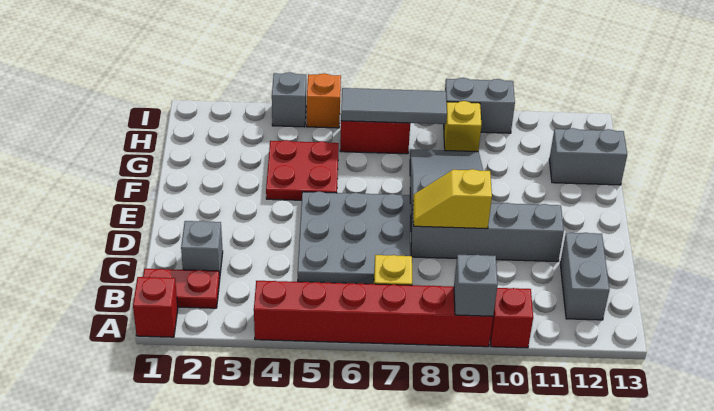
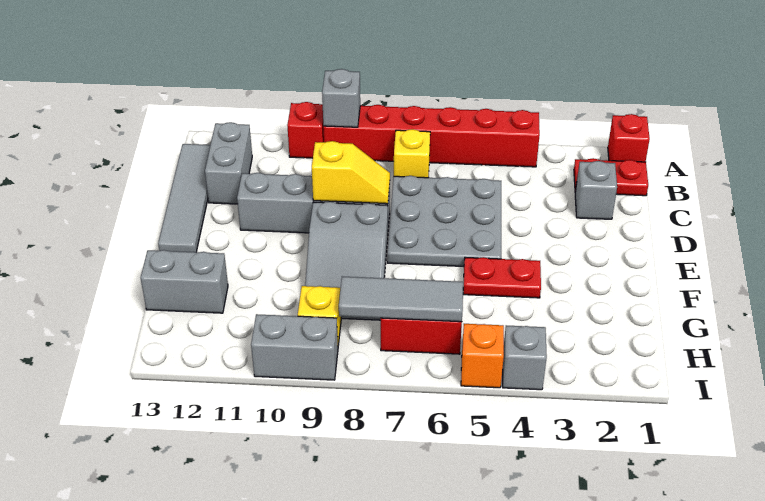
none -> grey tile B13:E13 level 1
red plate F4:G5 level 1 -> red plate F4:F5 level 1

